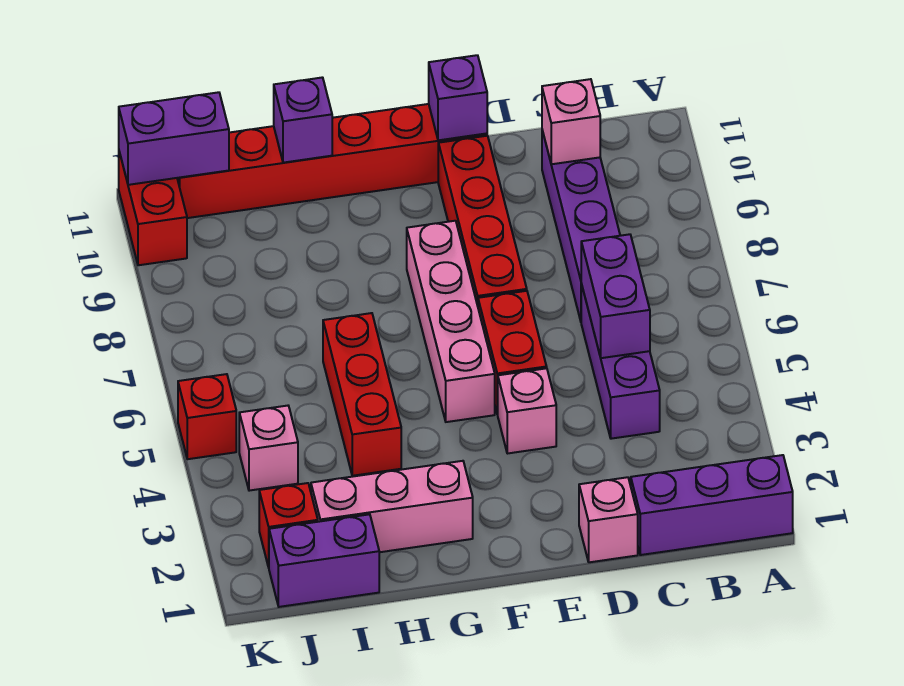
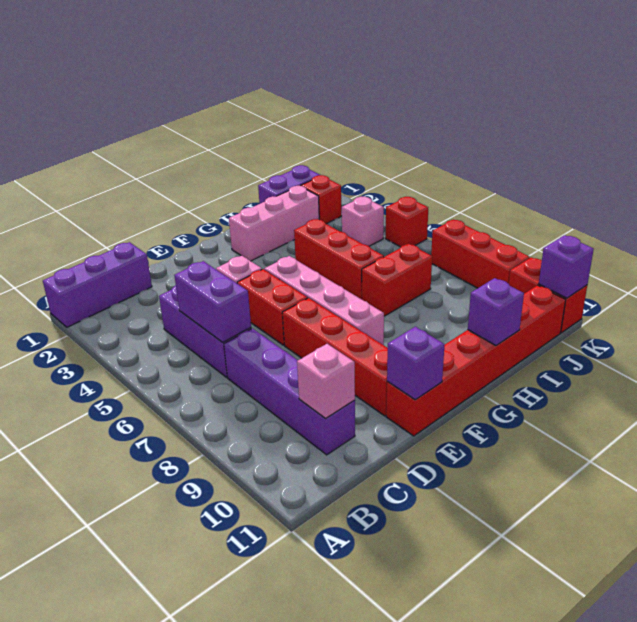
pink brick D1 level 1 -> none
none -> red brick H7:I7 level 1
purple brick J11:K11 level 2 -> purple brick K11 level 2
none -> red brick K7:K9 level 1

